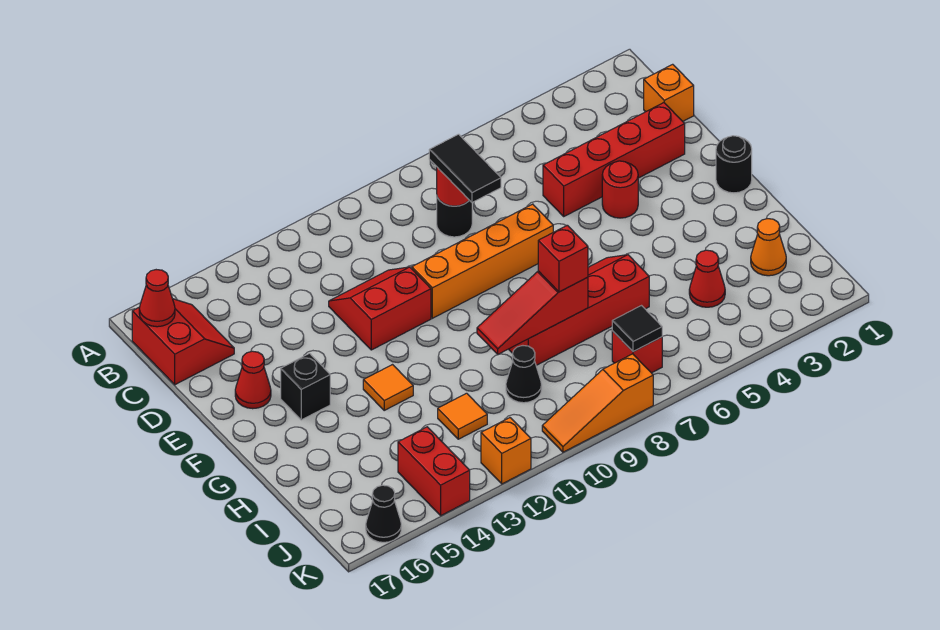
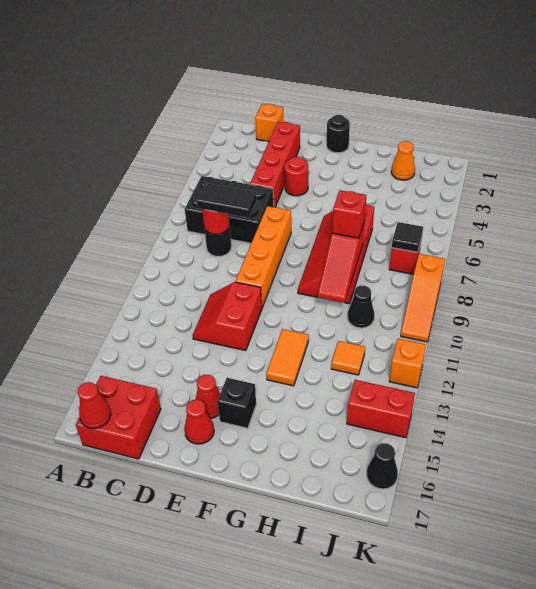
none -> black brick B6:D7 level 1
red slope B16:C17 level 1 top 17 -> red brick B16:C17 level 1
orange tile G13 level 1 -> orange tile G12:G13 level 1
red cone I4 level 1 -> red cone E15 level 1

